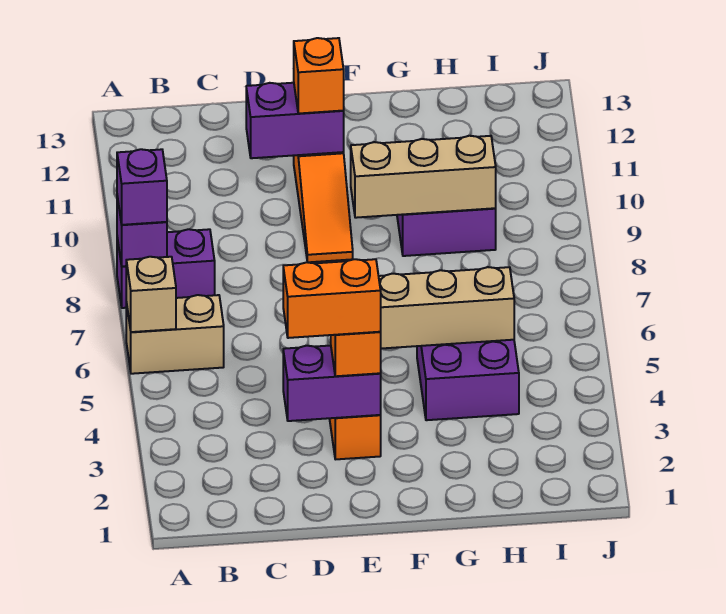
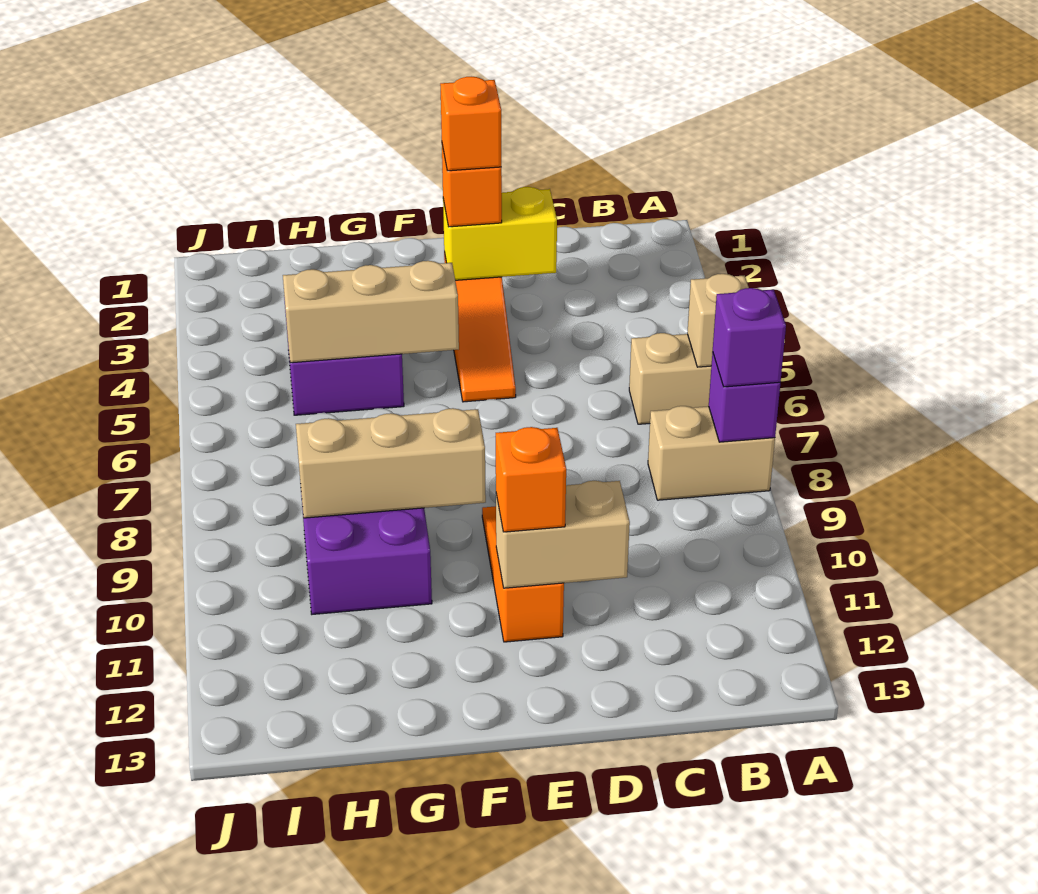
purple brick A8:B8 level 1 -> tan brick A8:B8 level 1
purple brick D3:E3 level 2 -> yellow brick D3:E3 level 2
orange brick D3:E3 level 4 -> orange brick E3 level 4
purple brick D11:E11 level 2 -> tan brick D11:E11 level 2

